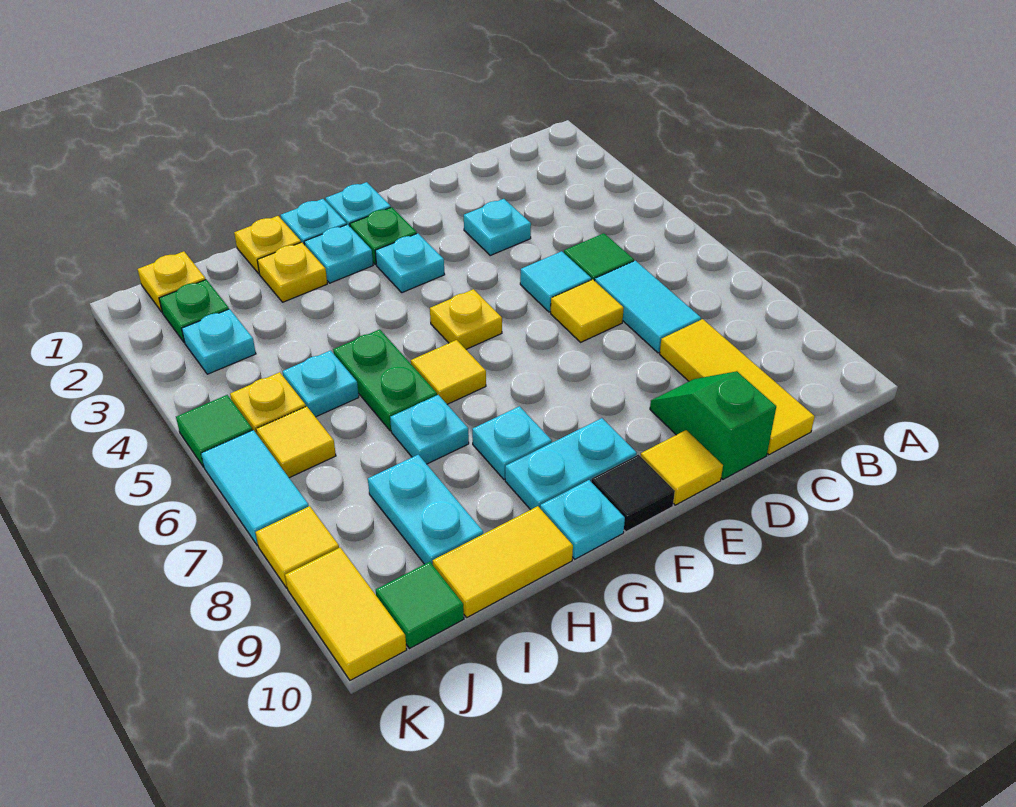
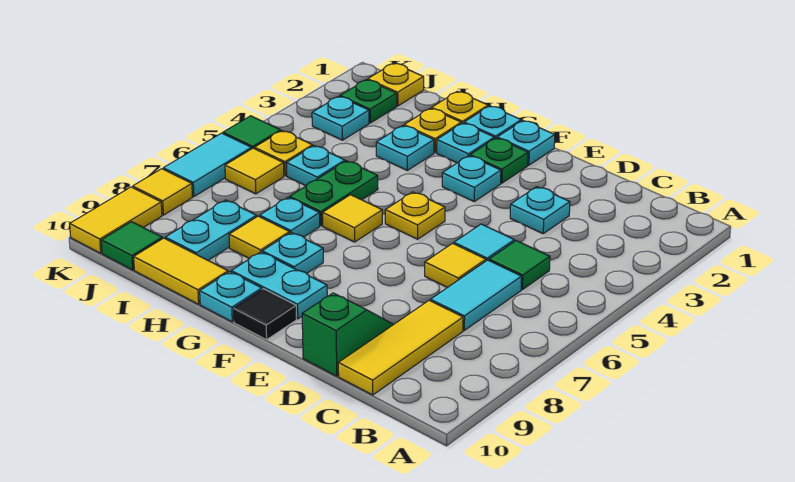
yellow tile E10 level 1 -> yellow tile H8 level 1
none -> cyan plate H3 level 1

